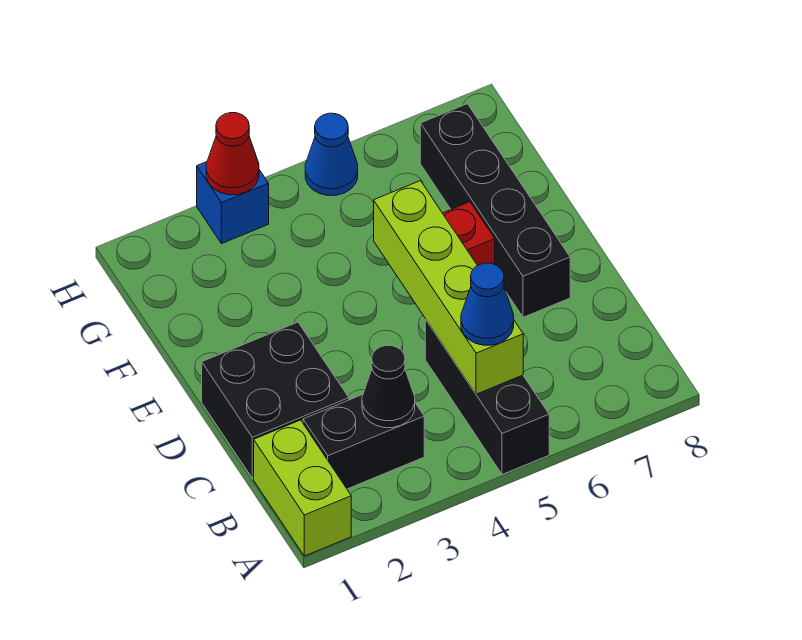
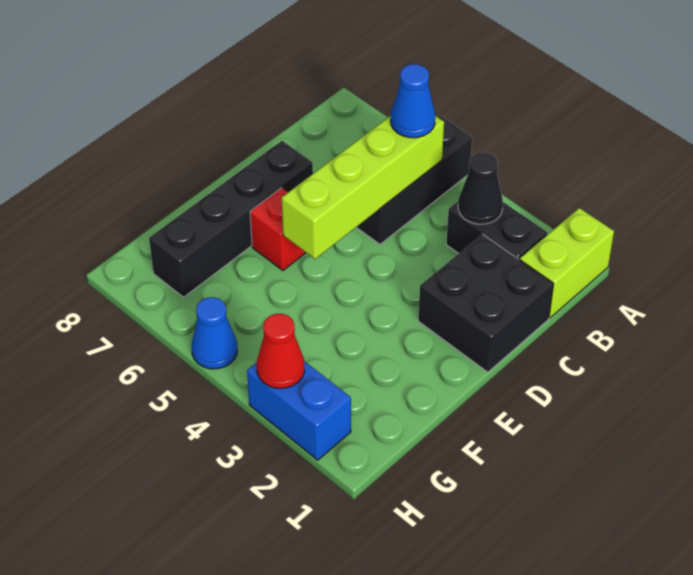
blue brick H3 level 1 -> blue brick H2:H3 level 1

